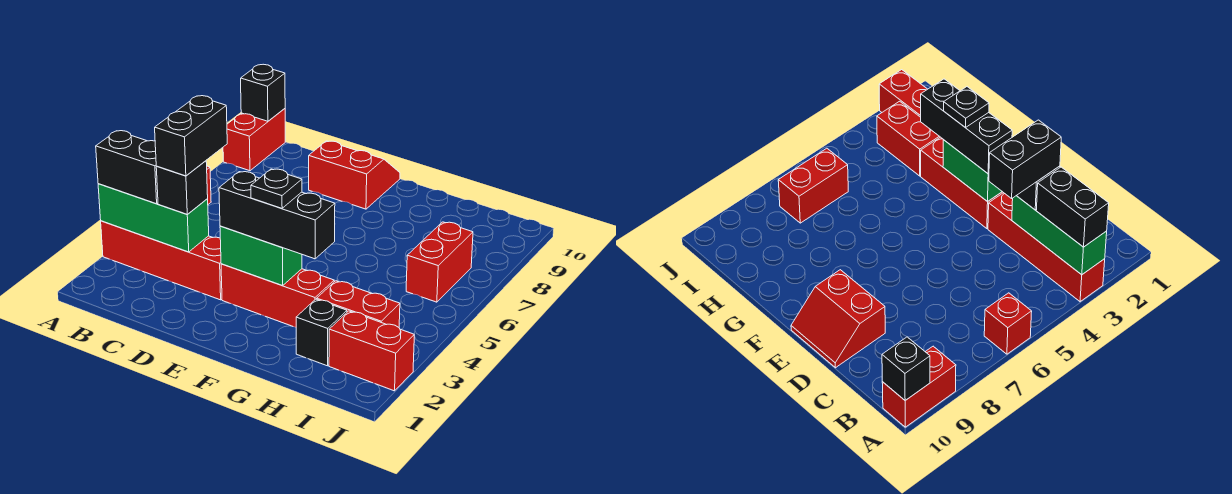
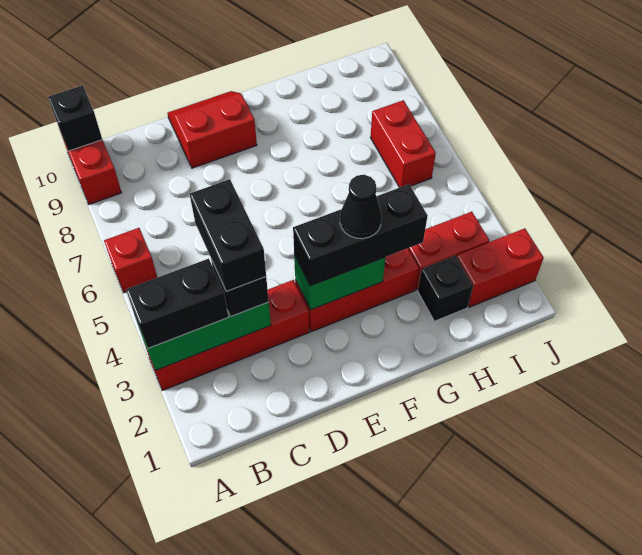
black plate F3 level 4 -> black cone F3 level 4

